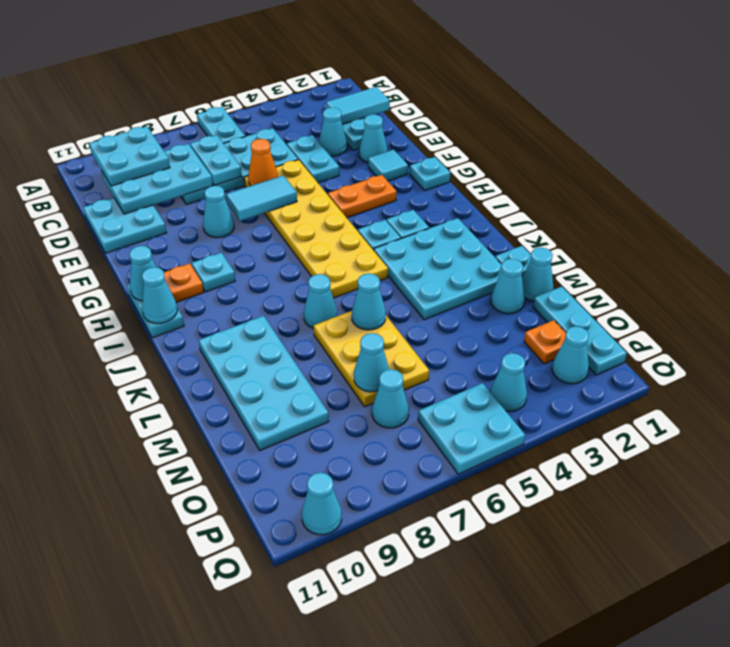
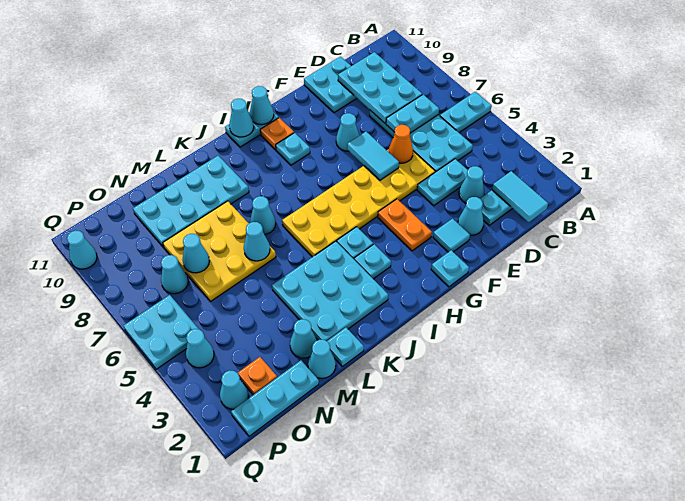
cyan plate B9:C10 level 3 -> none
yellow plate L6:N7 level 1 -> yellow plate L6:N8 level 1

